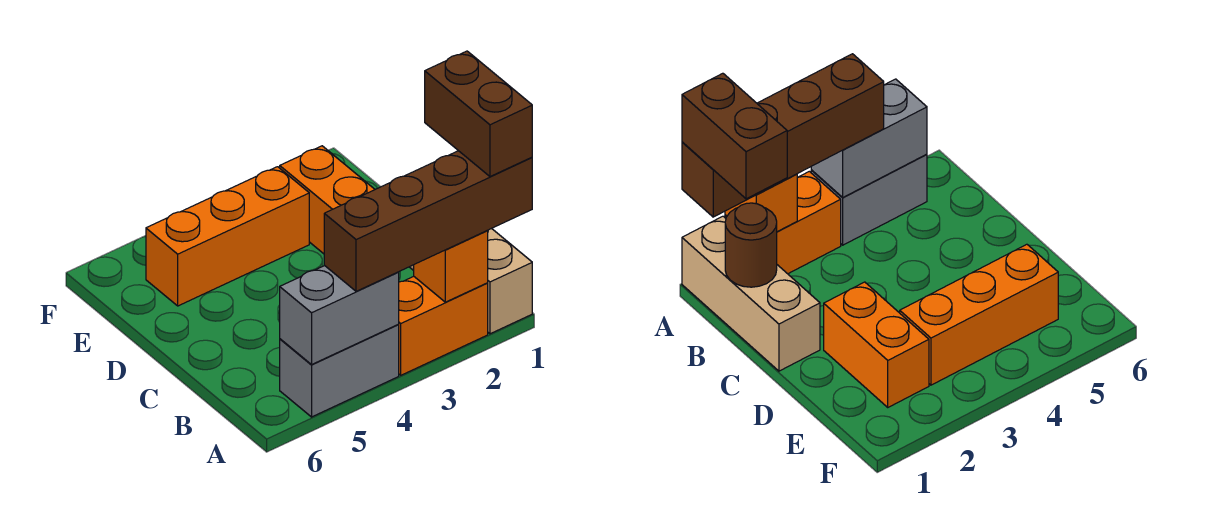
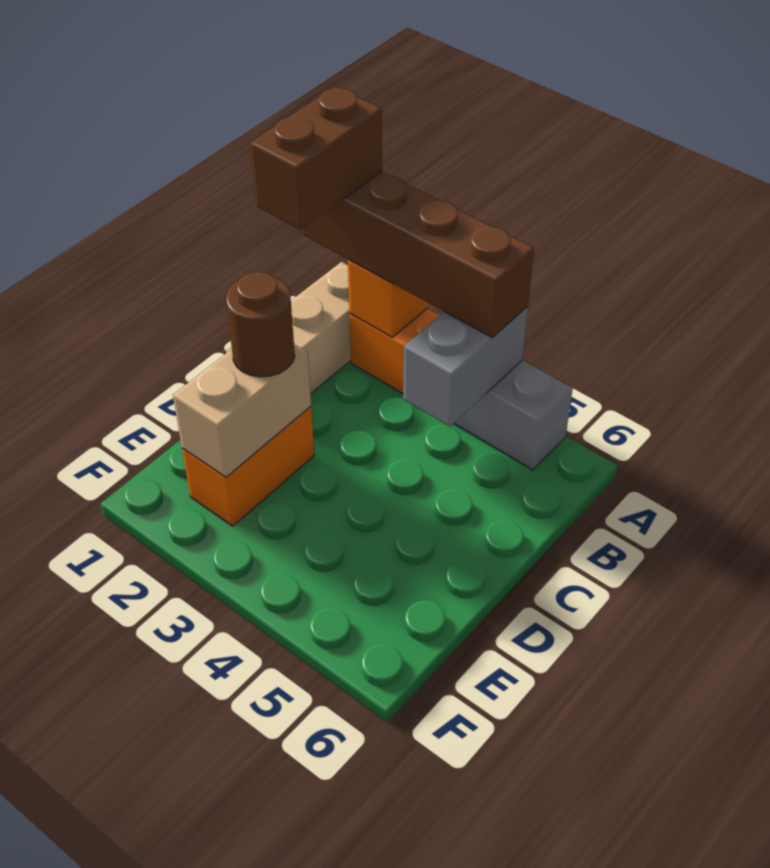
grey brick A4:A5 level 2 -> grey brick A4:B4 level 2
brown round brick B1 level 2 -> brown round brick D2 level 3
none -> tan brick D2:E2 level 2
orange brick E3:E5 level 1 -> none

